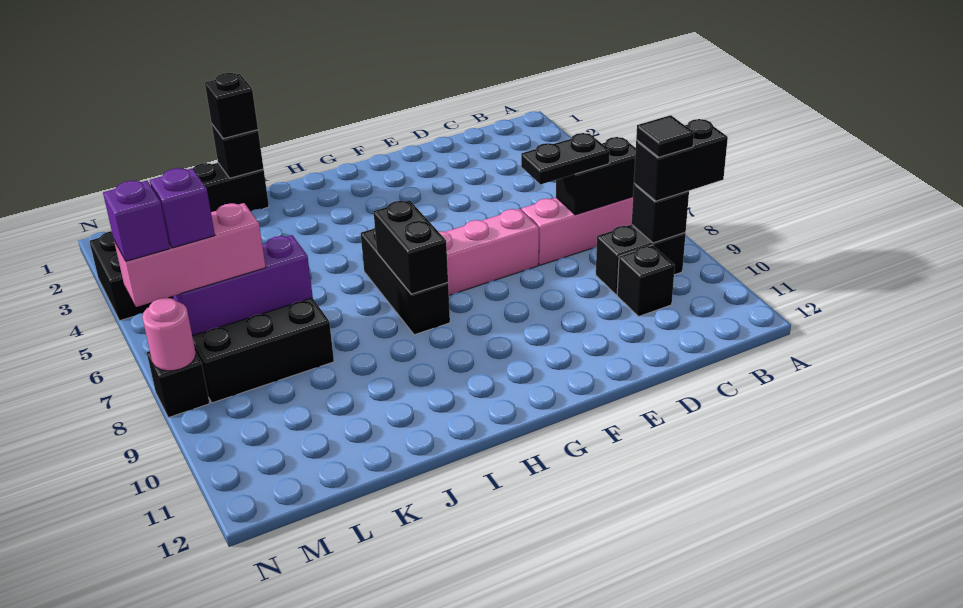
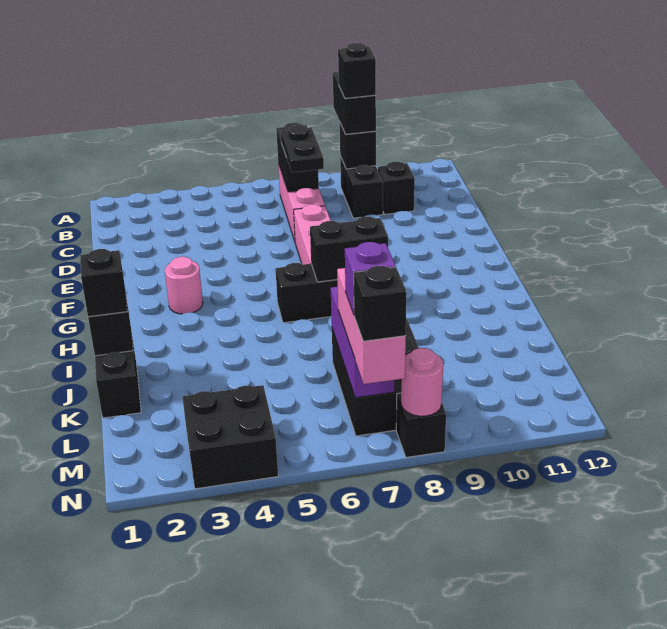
black tile B9 level 4 -> black brick B9 level 4
none -> pink round brick G3 level 1
purple brick N7 level 4 -> black brick N7 level 4

